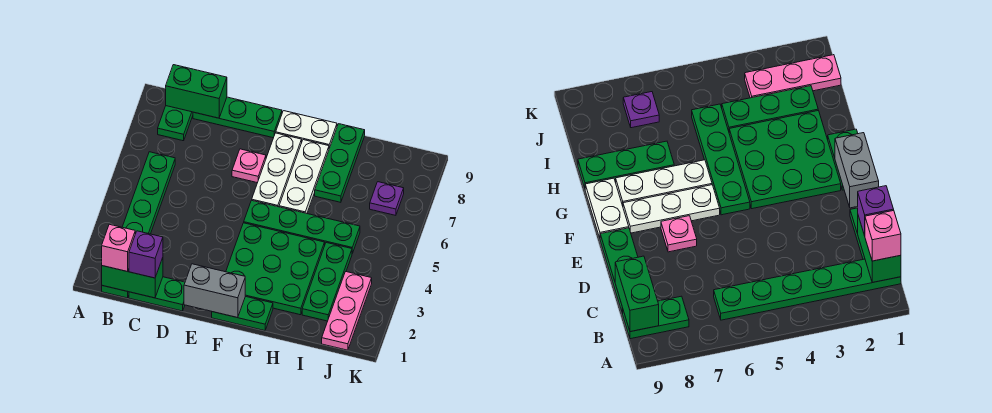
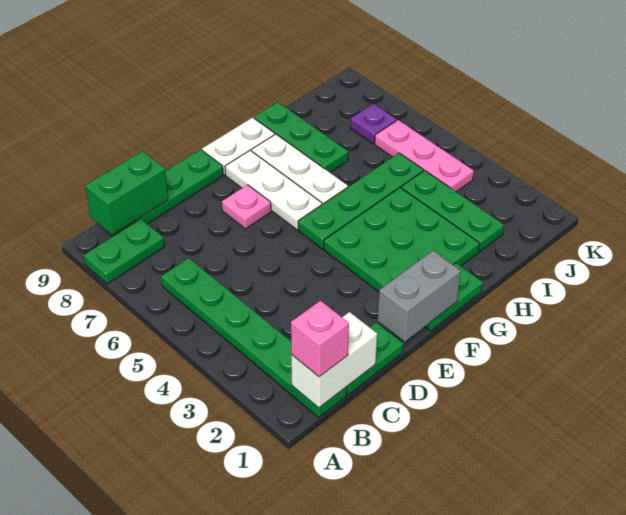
green brick B1:C1 level 2 -> white brick B1:C1 level 2
green plate B8:B9 level 1 -> green plate A8:B8 level 1
purple brick C1 level 3 -> none
pink plate J1:J3 level 1 -> pink plate J4:J6 level 1

